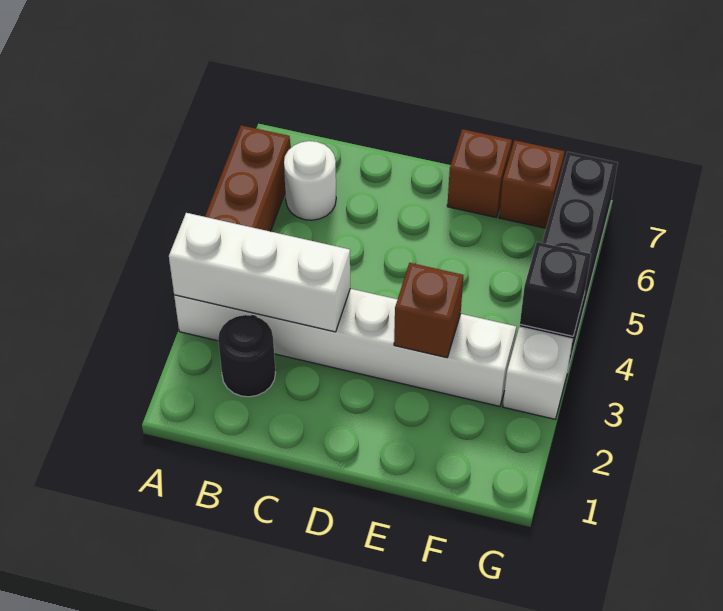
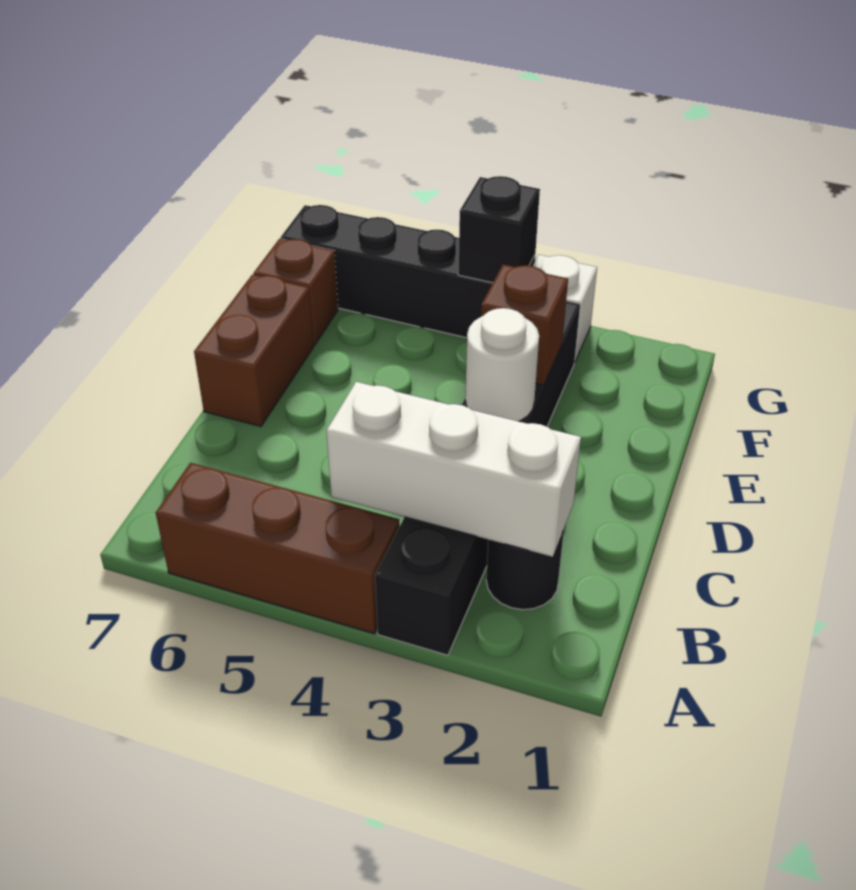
white brick A3:F3 level 1 -> black brick A3:F3 level 1
white brick A3:C3 level 2 -> white brick B2:B4 level 2
white round brick B6 level 1 -> white round brick D3 level 2
brown brick E7 level 1 -> brown brick D7:E7 level 1

